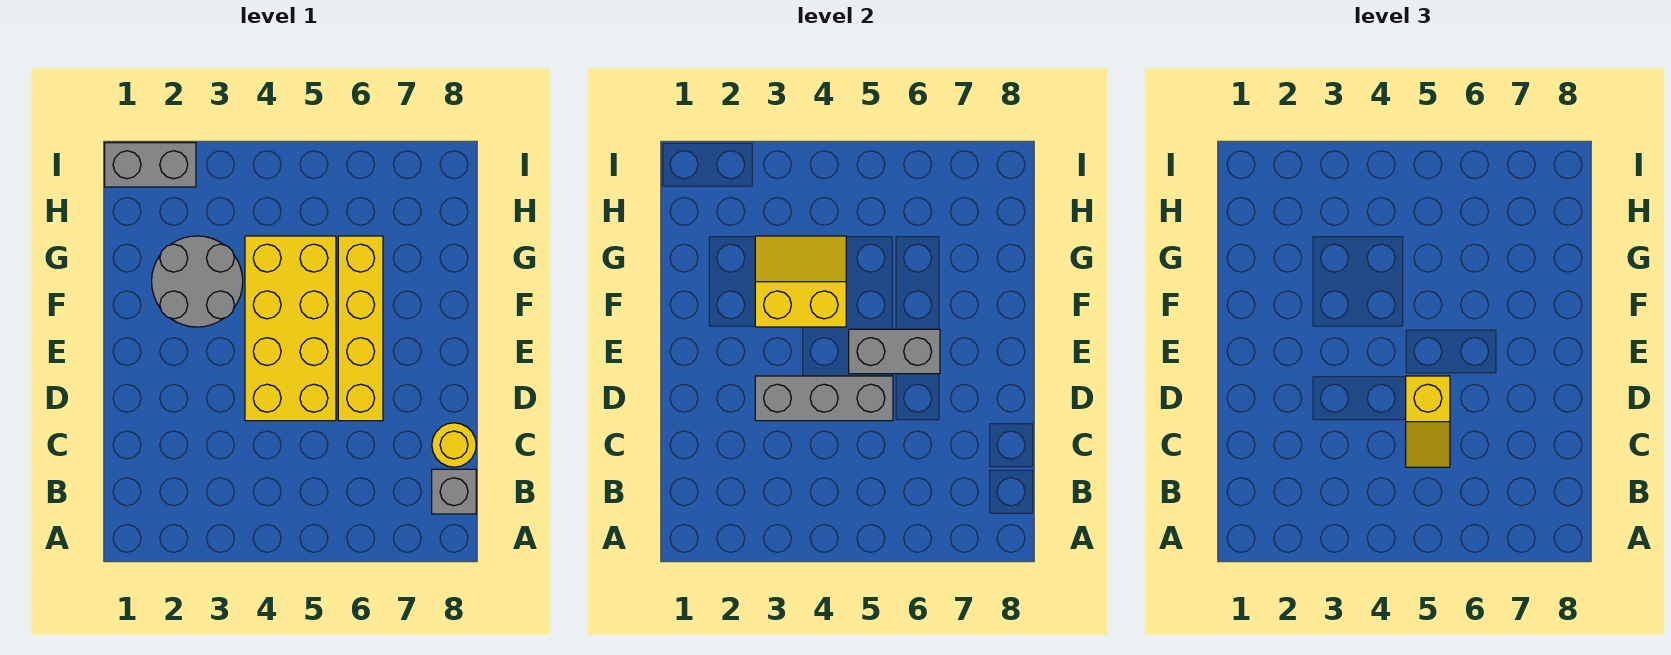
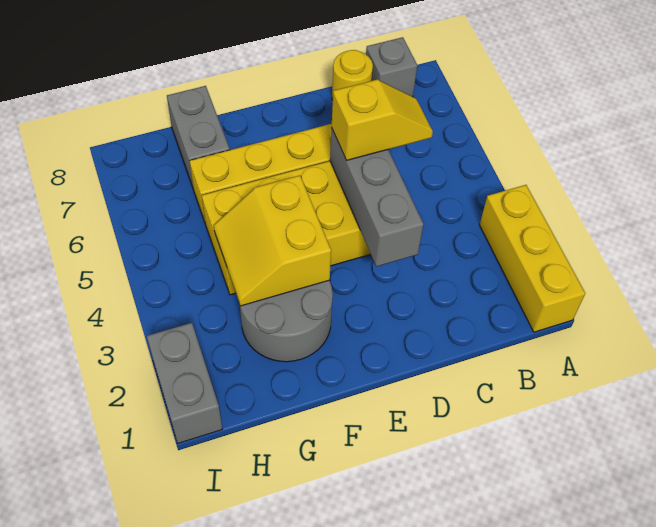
none -> yellow brick A1:A3 level 1
grey brick E5:E6 level 2 -> grey brick G7:G8 level 1

